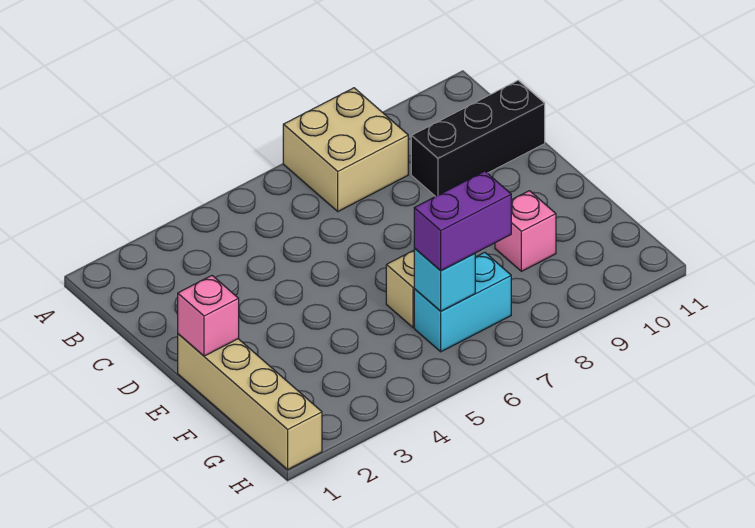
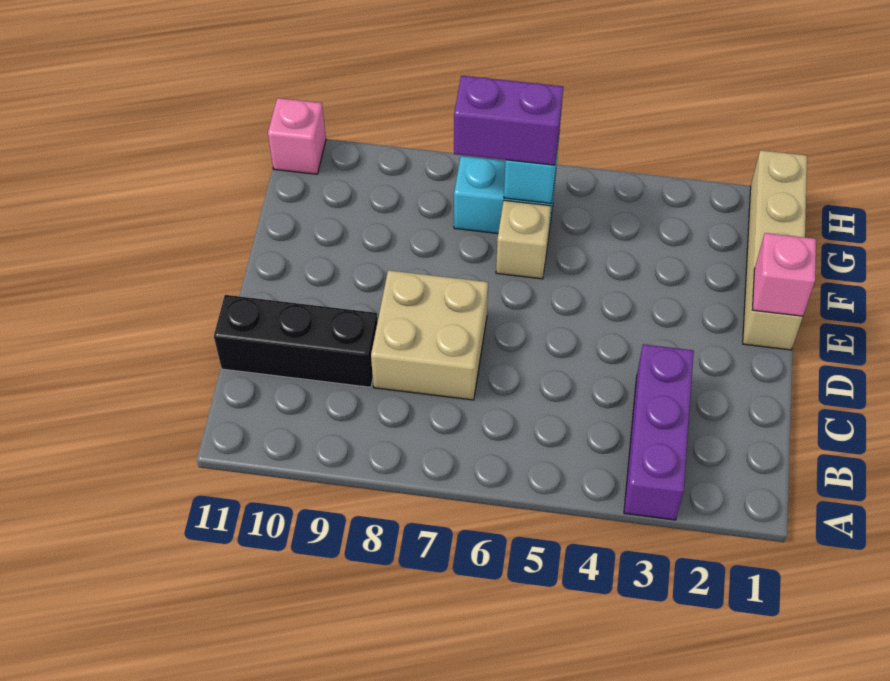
none -> purple brick A3:C3 level 1
tan brick A7:B8 level 1 -> tan brick C7:D8 level 1
pink brick F9 level 1 -> pink brick H11 level 1

